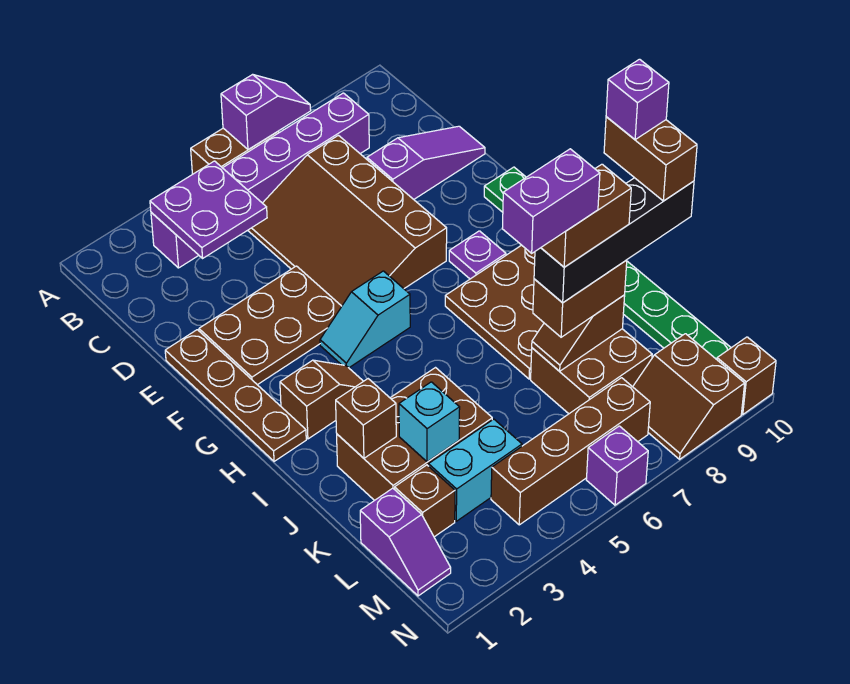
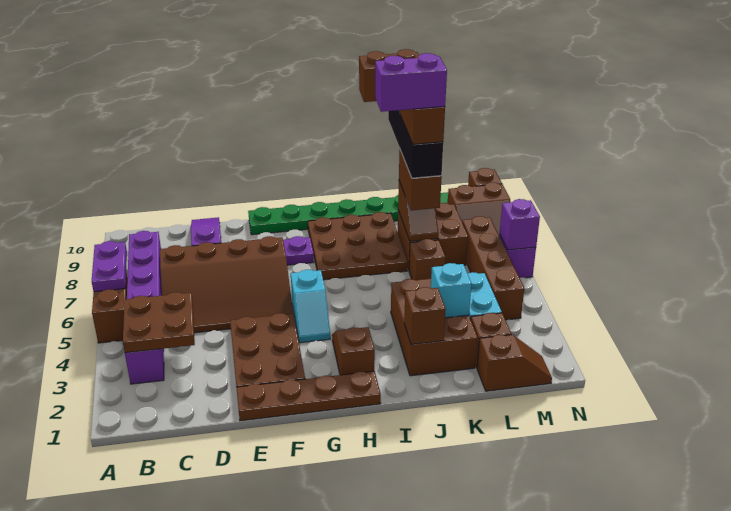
purple slope A6:A7 level 2 top 6 -> purple plate A6:A7 level 2
purple plate B3:C4 level 2 -> brown plate B3:C4 level 2
purple brick J10 level 6 -> purple brick N6 level 2
none -> brown brick K6 level 1
purple brick K6:K7 level 6 -> purple brick J7:K7 level 6
purple slope L1:M1 level 1 top L -> brown slope L1:M1 level 1 top L

